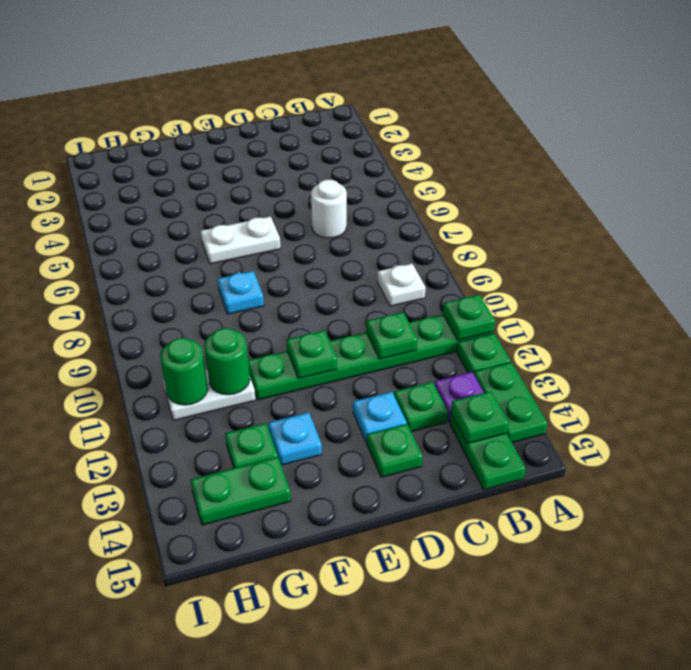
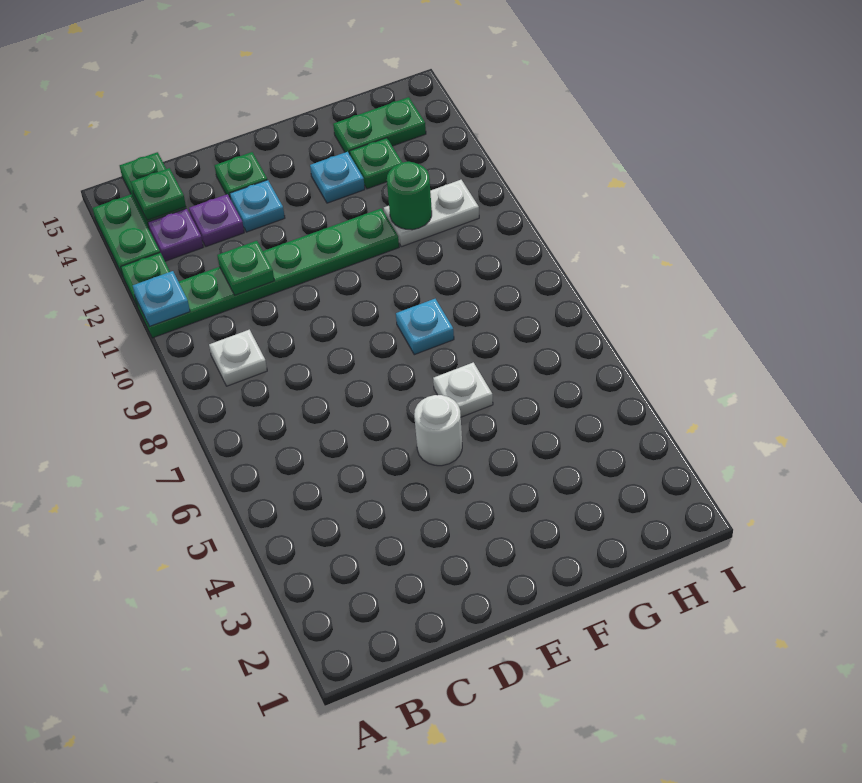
green plate A11 level 2 -> cyan plate A11 level 2
white round brick C6 level 1 -> white round brick E5 level 1
green plate C13 level 1 -> purple plate C13 level 1
white plate E6:F6 level 1 -> white plate F6 level 1
green plate E11 level 2 -> none
green round brick H11 level 2 -> none

